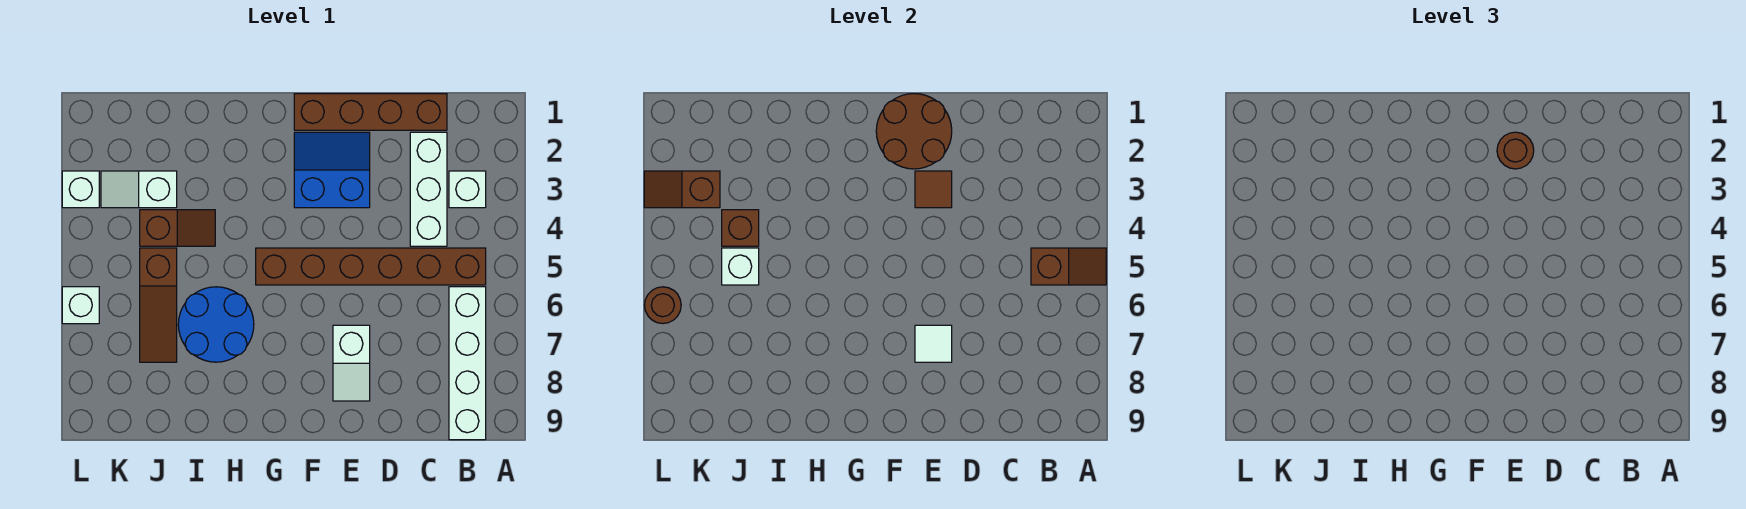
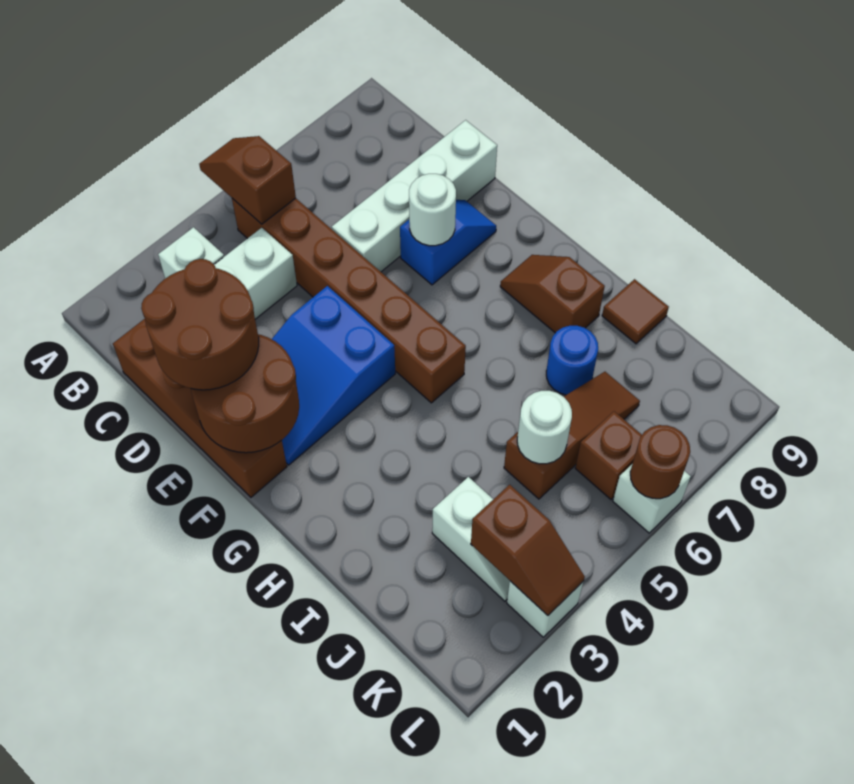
white brick B6:B9 level 1 -> white brick D6:D9 level 1
blue slope E2:F3 level 1 top 3 -> blue slope E2:F4 level 1 top 4
brown round brick E2 level 3 -> brown round brick D1:E2 level 3
brown tile E3 level 2 -> brown tile I9 level 1
white slope E7:E8 level 1 top 7 -> blue slope E7:E8 level 1 top 7
white tile E7 level 2 -> white round brick E7 level 2
blue round brick H6:I7 level 1 -> blue round brick I7 level 1
brown slope I4:J4 level 1 top J -> brown slope G8:H8 level 1 top H
brown brick J4 level 2 -> brown brick K6 level 1
white brick J5 level 2 -> white round brick J5 level 2

